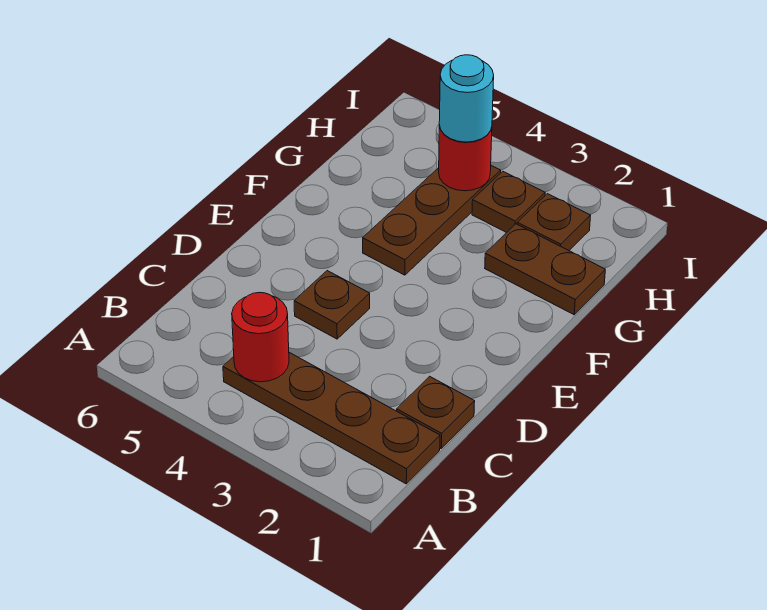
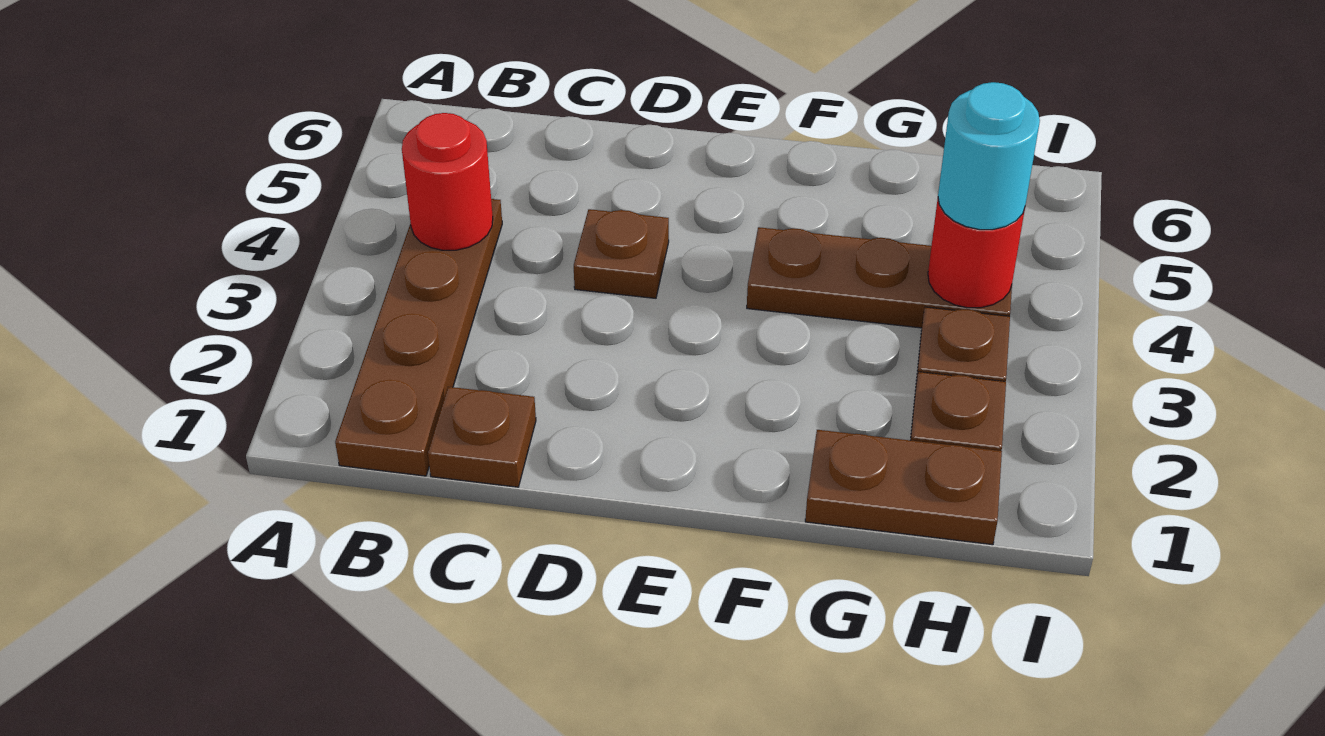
brown plate G1:G2 level 1 -> brown plate G1:H1 level 1

